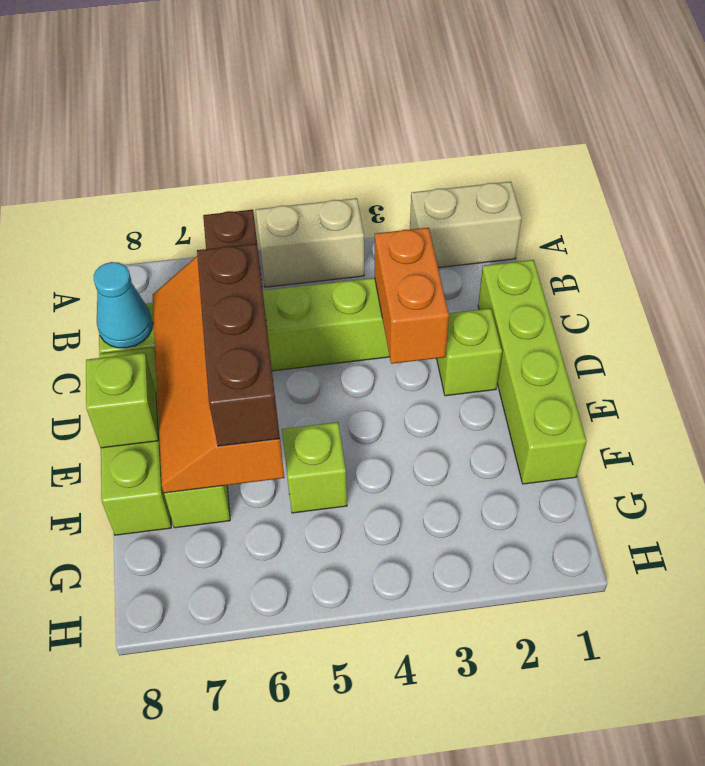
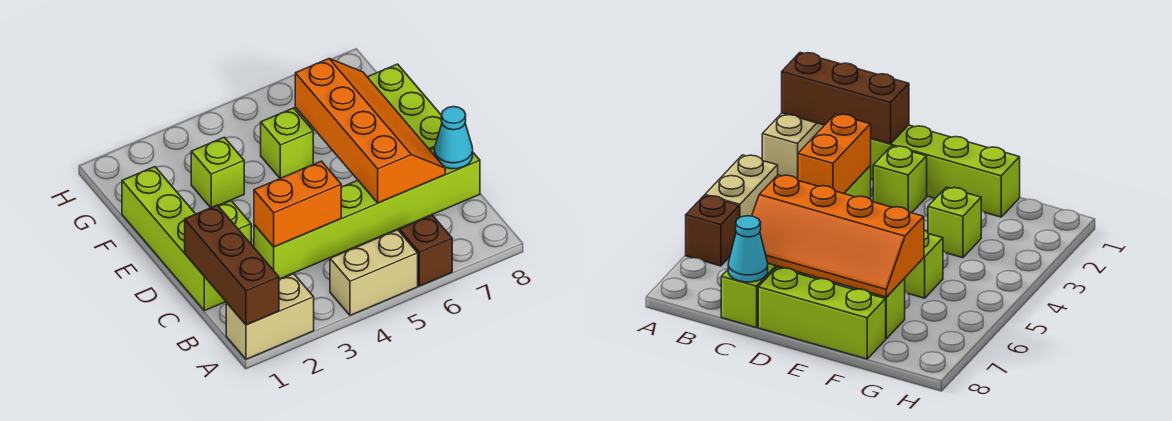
orange brick C3:D3 level 2 -> orange brick C3:C4 level 2
brown brick D6:F6 level 3 -> brown brick A1:C1 level 2
lime brick E8 level 2 -> lime brick F3 level 1

